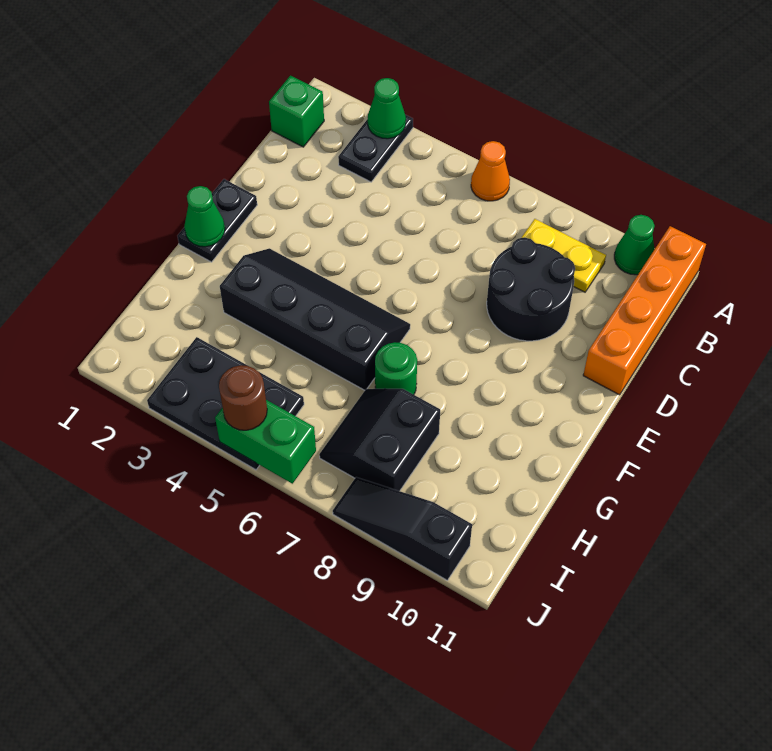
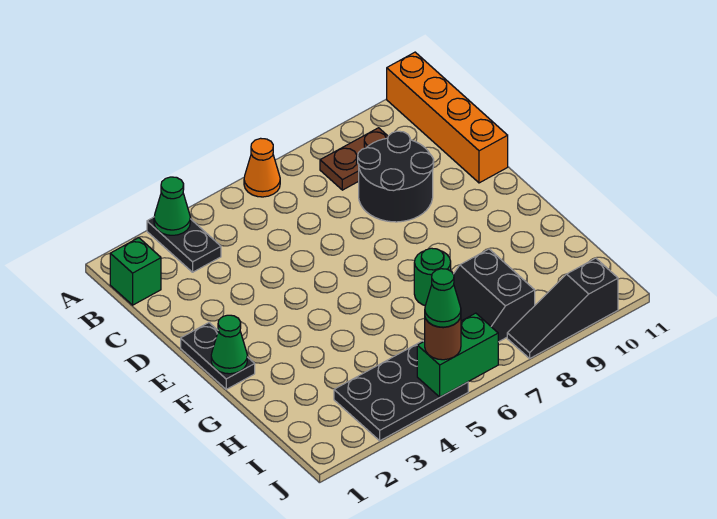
green cone A10 level 1 -> green cone J5 level 4
yellow plate B8:B9 level 1 -> brown plate B8:B9 level 1
black slope F3:G6 level 1 top G -> none

